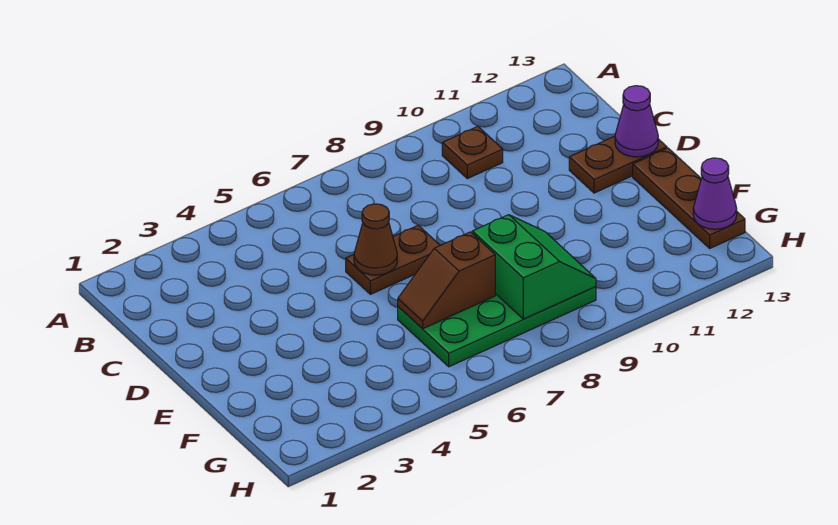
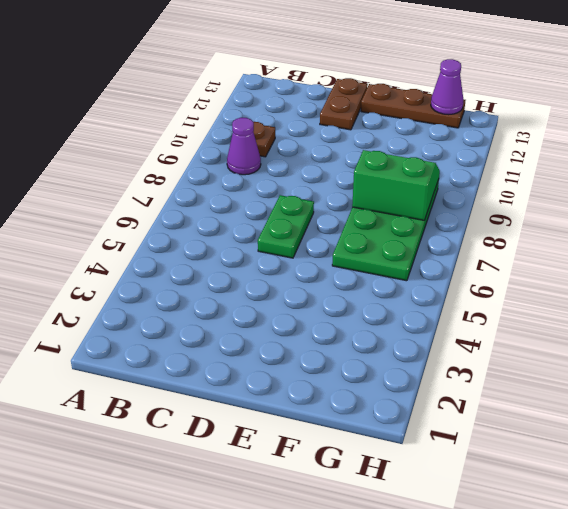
brown plate D6:D7 level 1 -> green plate D6:D7 level 1
brown cone D6 level 2 -> none
purple cone D13 level 2 -> purple cone B9 level 1
brown slope F6:F7 level 2 top 7 -> none

